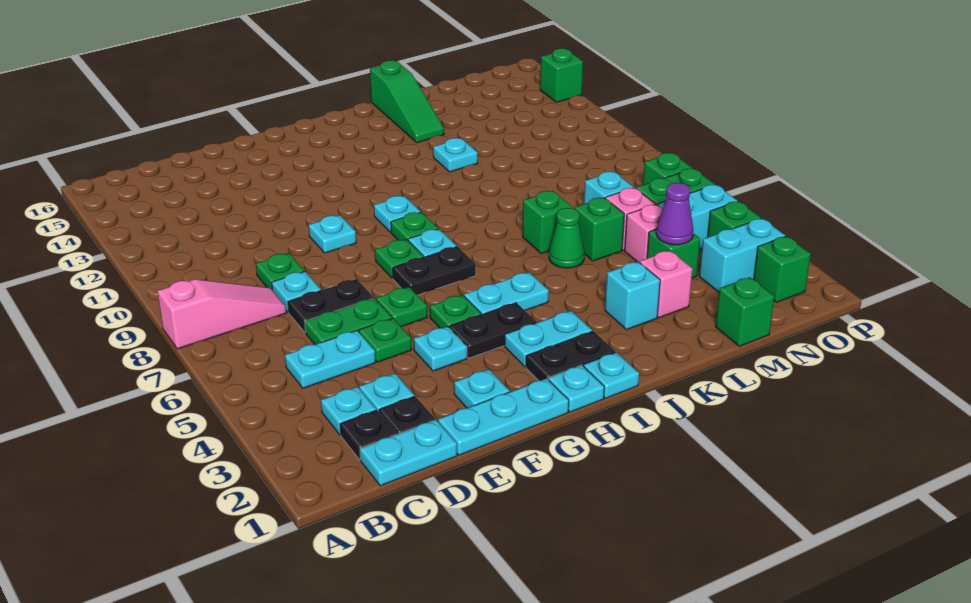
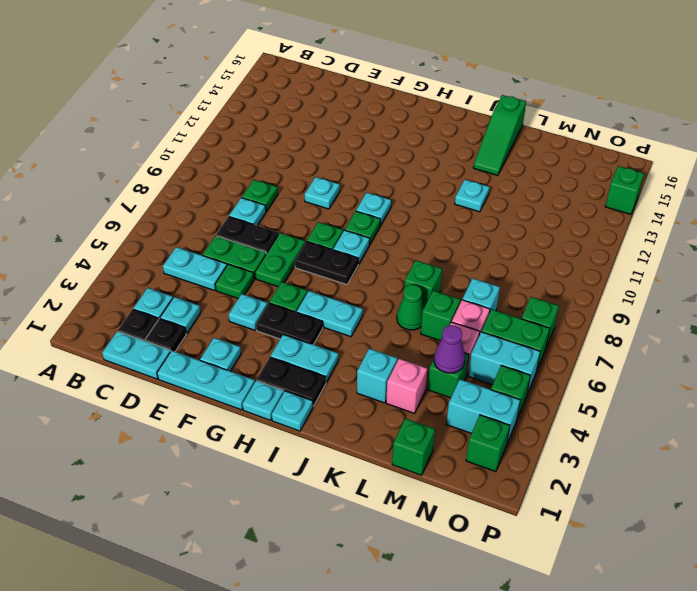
pink slope A8:C8 level 1 top A -> none
green plate F6 level 1 -> green plate F6:F7 level 1

